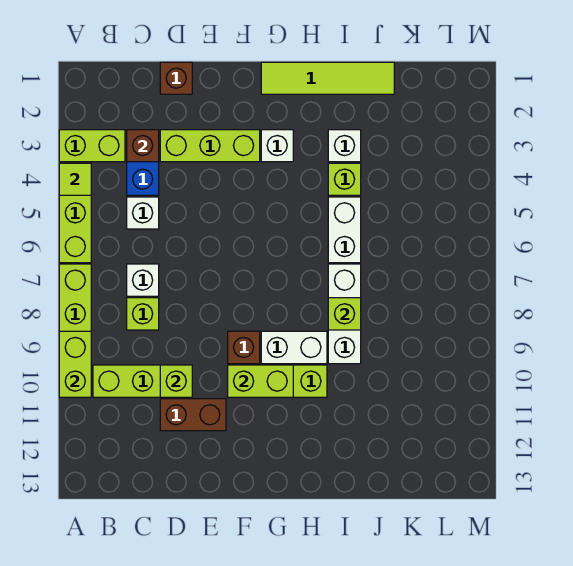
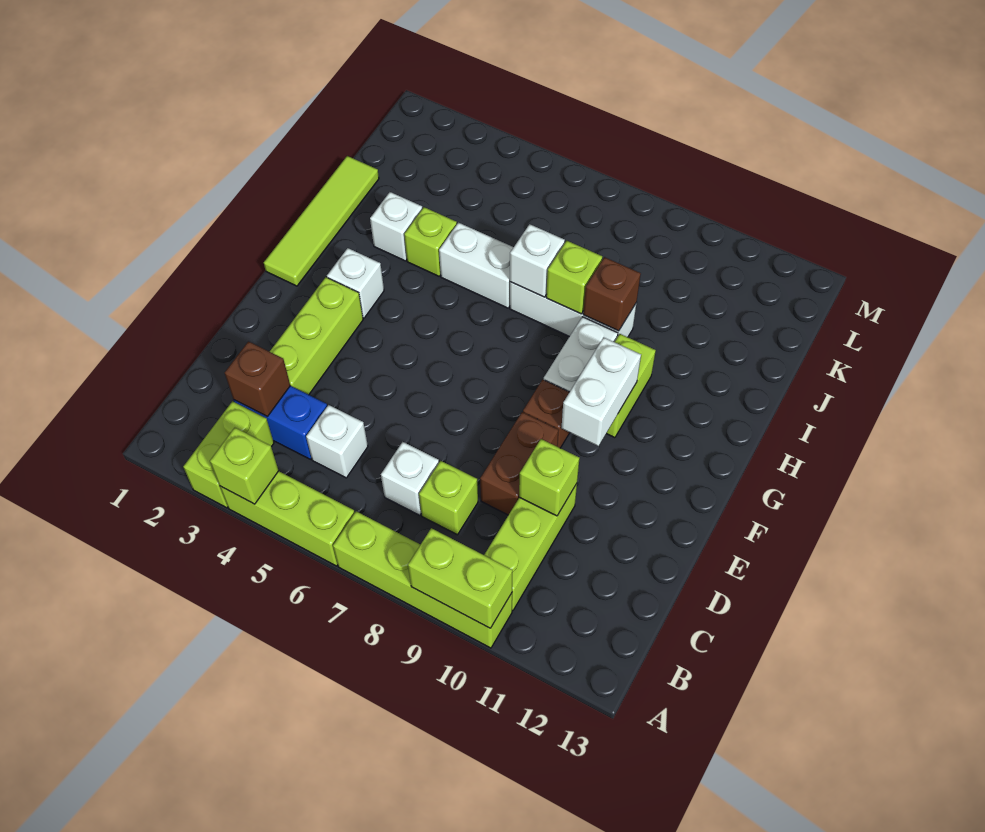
lime tile A4 level 2 -> lime brick A4 level 2
brown brick D1 level 1 -> brown brick I9 level 2
brown brick D11:E11 level 1 -> brown brick D9:E9 level 1
lime brick F10:G10 level 2 -> white brick F10:G10 level 2
none -> white brick I7 level 2

